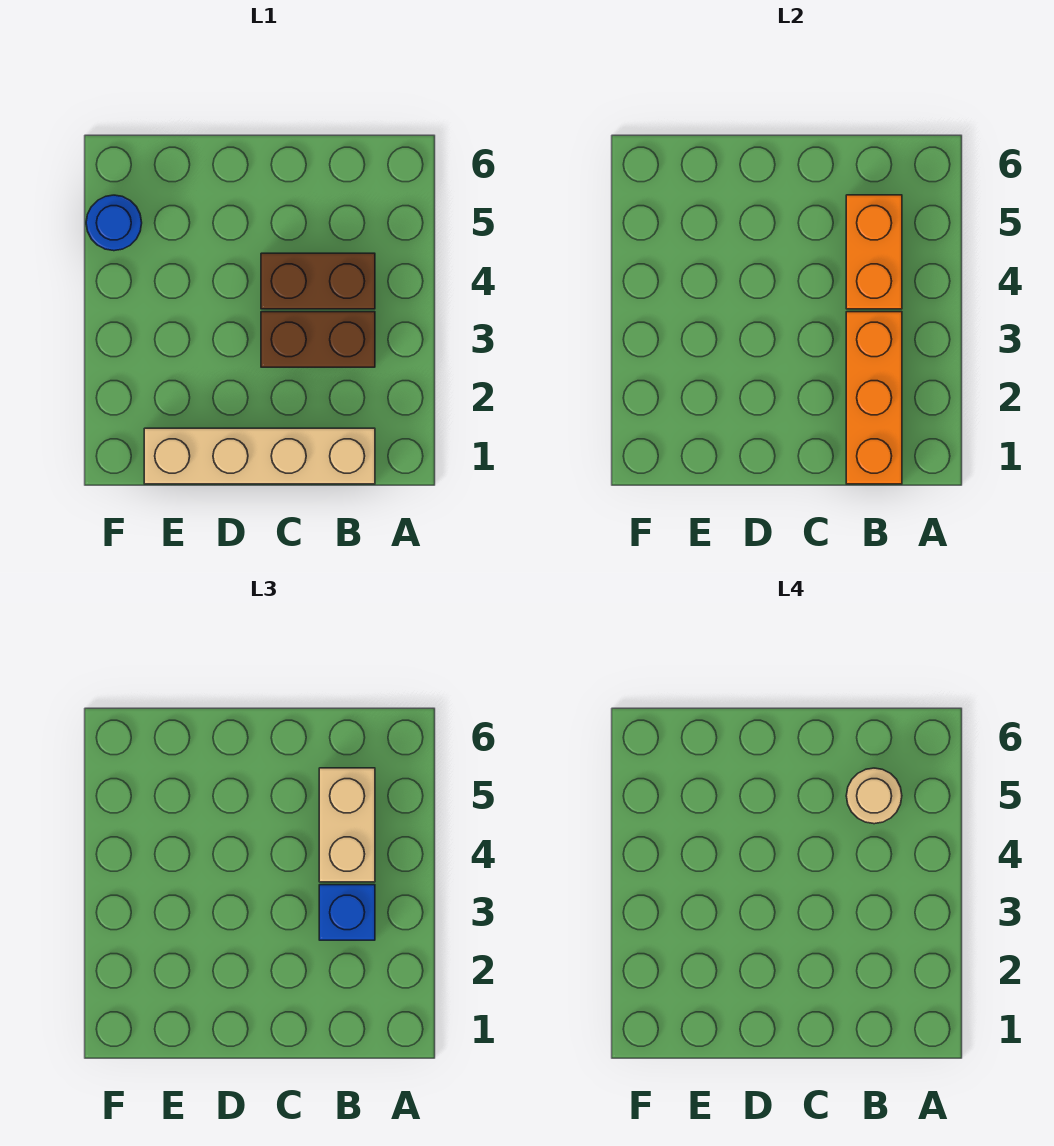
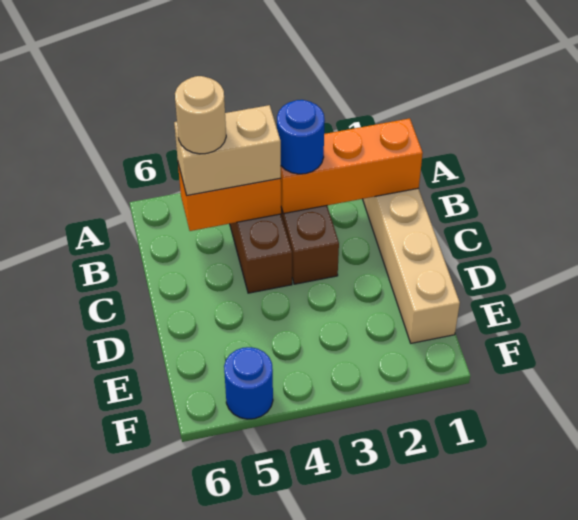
blue brick B3 level 3 -> blue round brick B3 level 3

